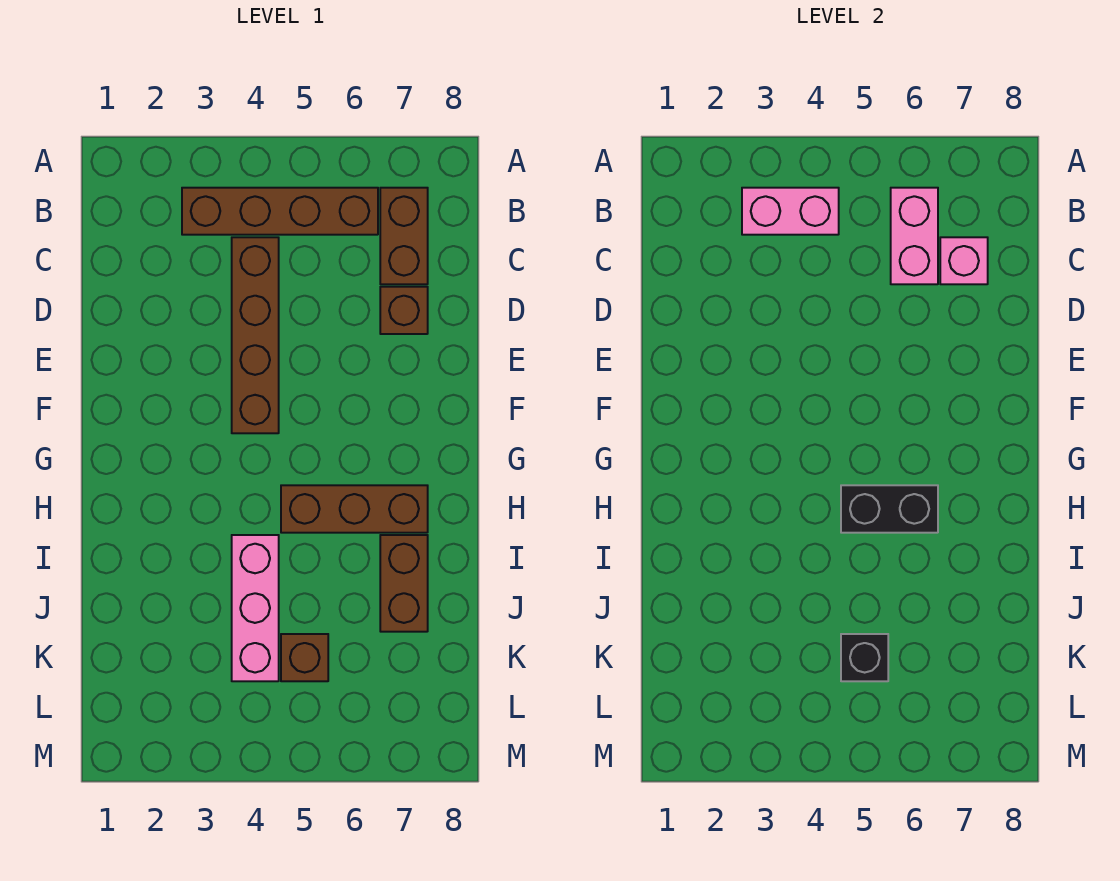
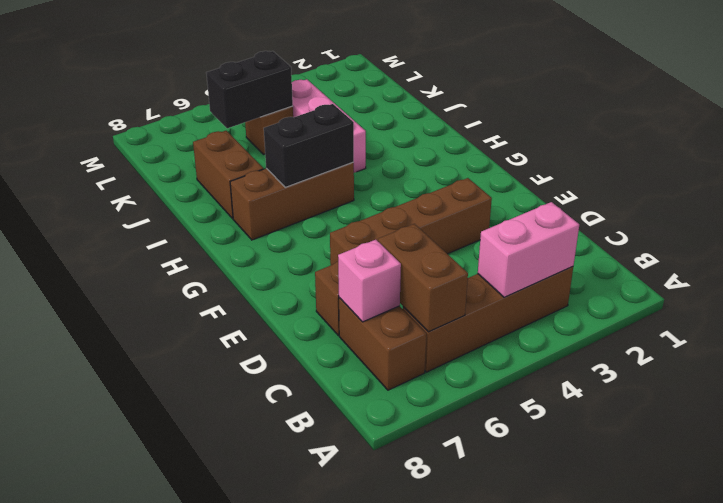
pink brick B6:C6 level 2 -> brown brick B6:C6 level 2
brown brick C4:F4 level 1 -> brown brick E3:E6 level 1
black brick K5 level 2 -> black brick K5:K6 level 2

